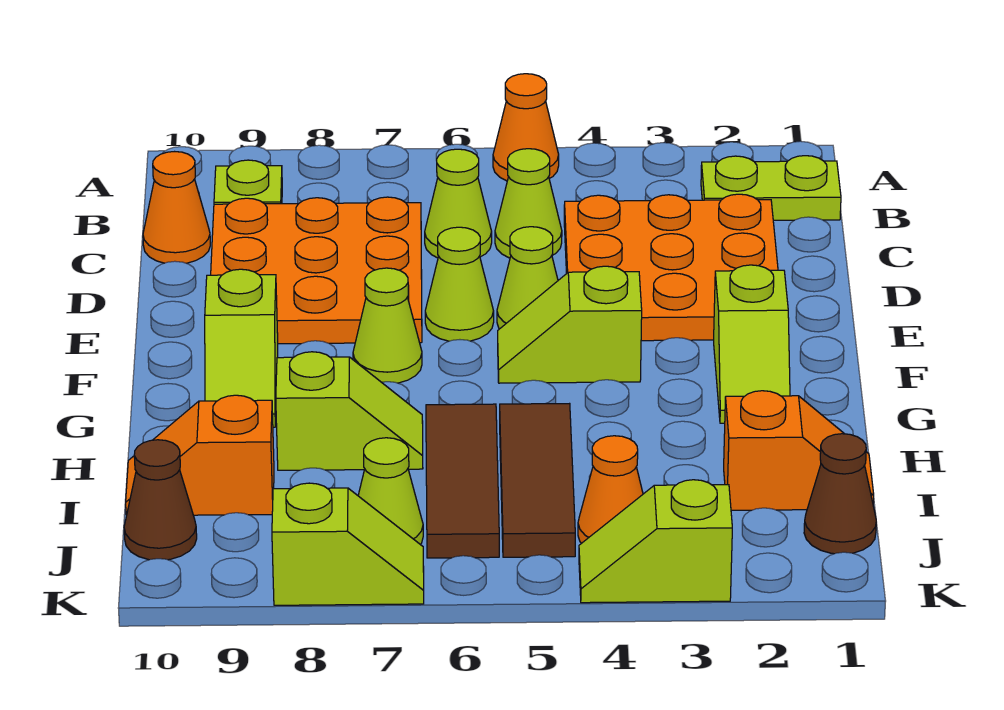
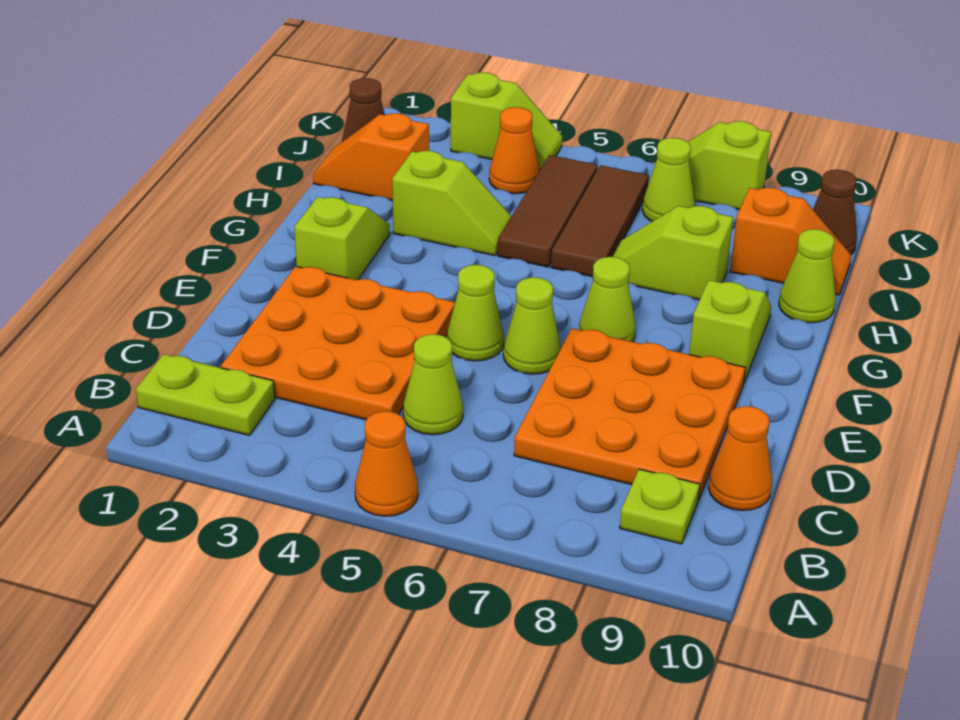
lime cone C6 level 1 -> lime cone H10 level 1
lime slope F4:F5 level 1 top 4 -> lime slope H3:H4 level 1 top 3

